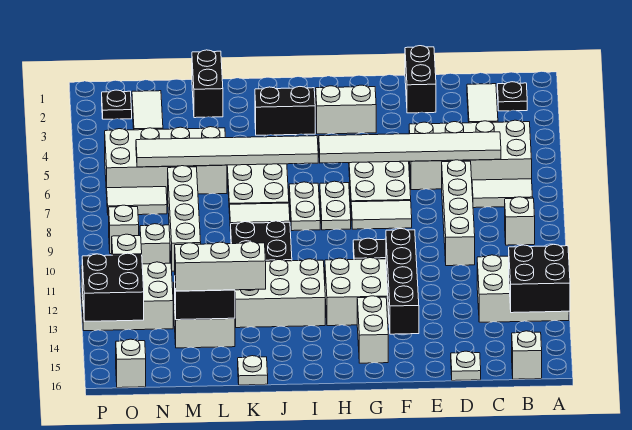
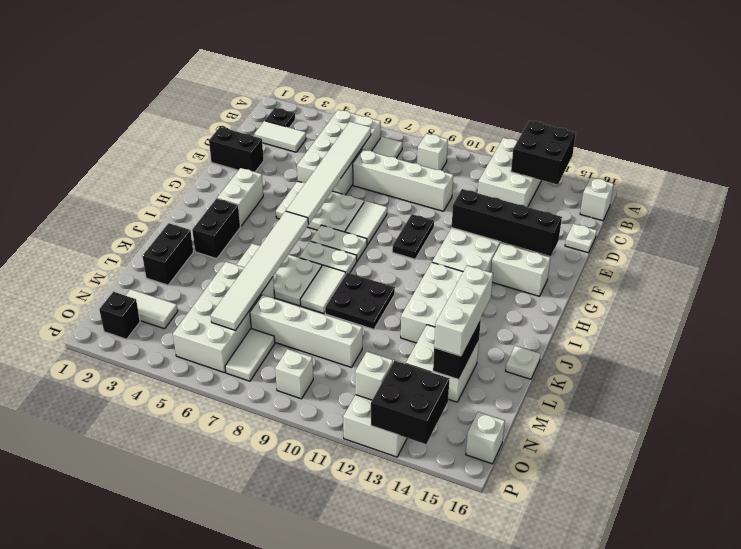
black brick L1:L2 level 1 -> black brick K2:L2 level 1
white brick N10 level 1 -> none
black plate O2 level 1 -> black brick O2 level 1

